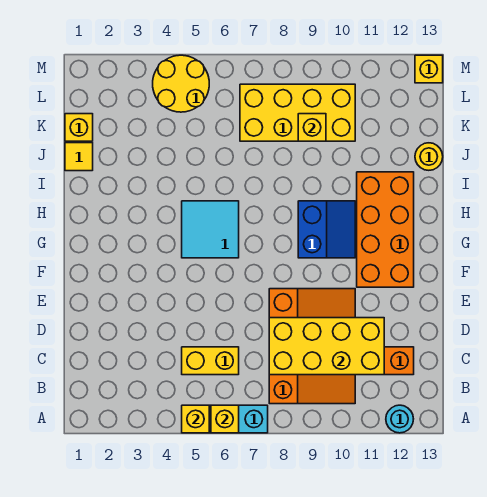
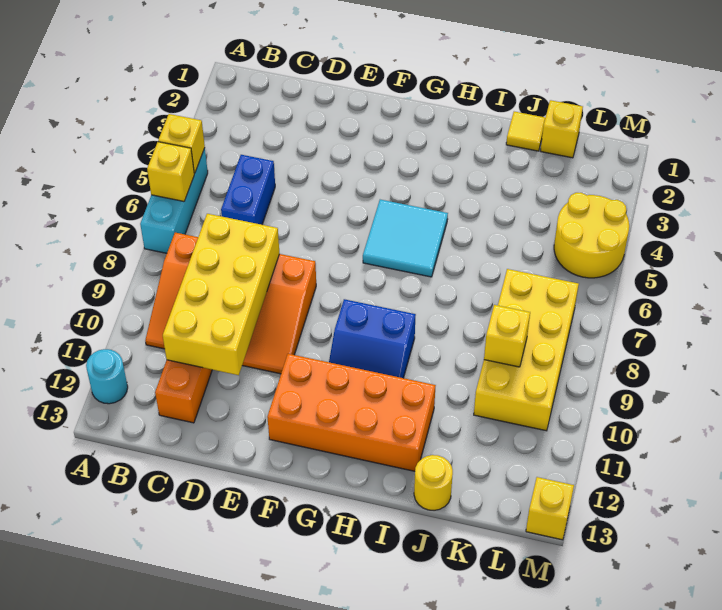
yellow brick C5:C6 level 1 -> blue brick C5:C6 level 1

